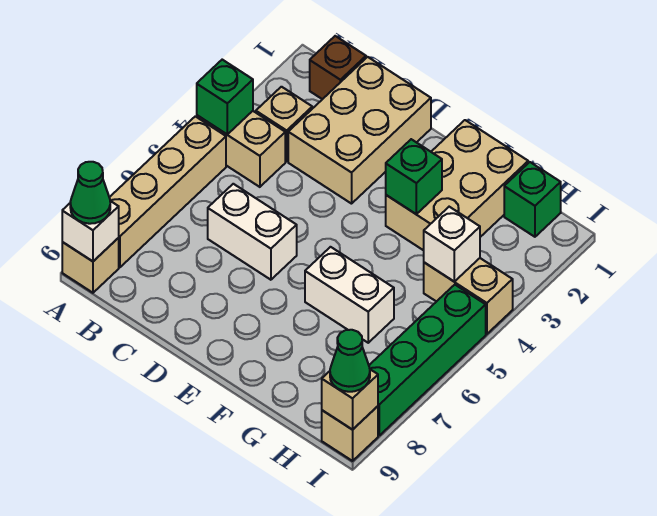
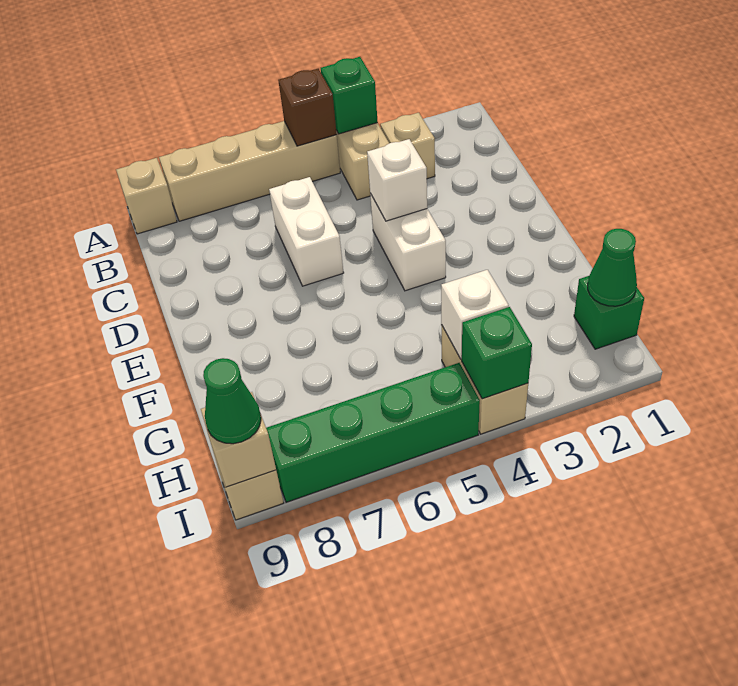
white brick A9 level 2 -> white brick D4 level 2
green cone A9 level 3 -> green cone H1 level 2
brown brick B1 level 1 -> brown brick A5 level 2
tan brick C1:D3 level 1 -> none
tan brick F1:G3 level 1 -> none
green brick F3 level 2 -> green brick I4 level 2
white brick F6:G6 level 1 -> white brick D4:E4 level 1

